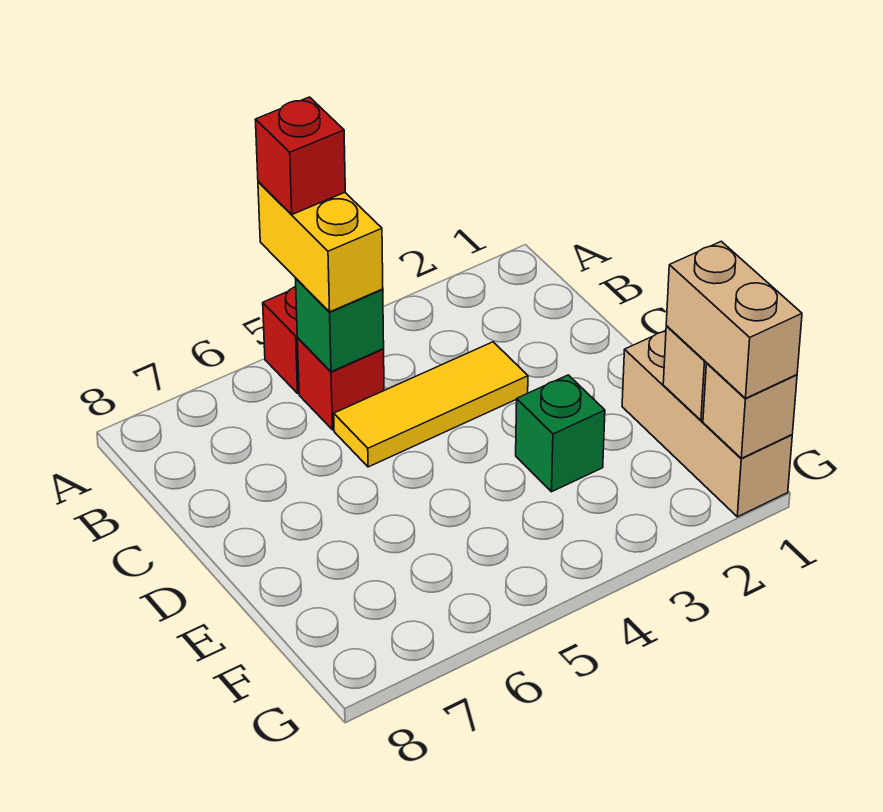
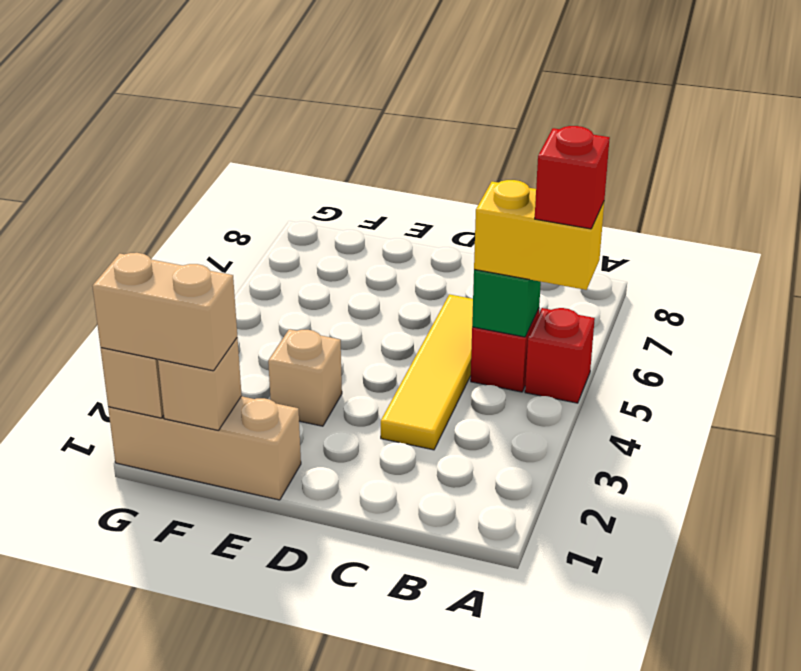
yellow tile C3:C5 level 1 -> yellow tile C3:C6 level 1
green brick E3 level 1 -> tan brick E3 level 1

